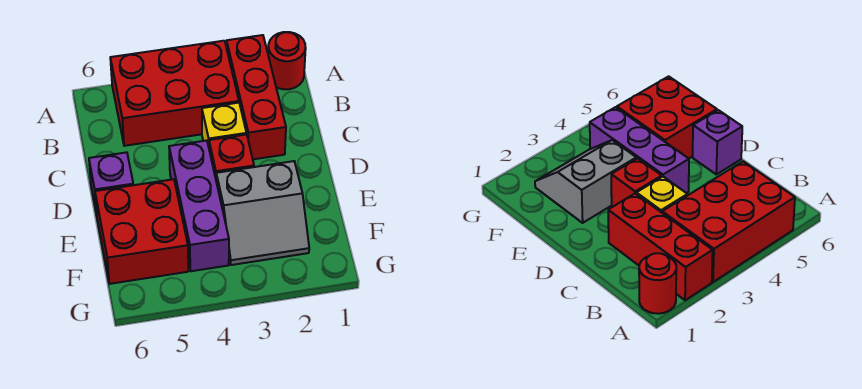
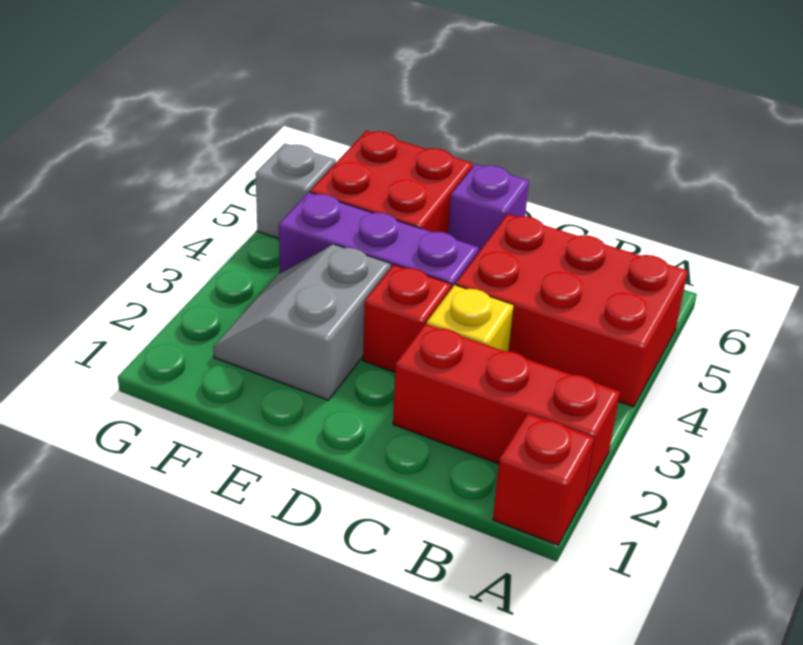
red round brick A1 level 1 -> red brick A1 level 1
red brick A3:B5 level 1 -> red brick A4:C5 level 1
none -> grey brick G5 level 1

